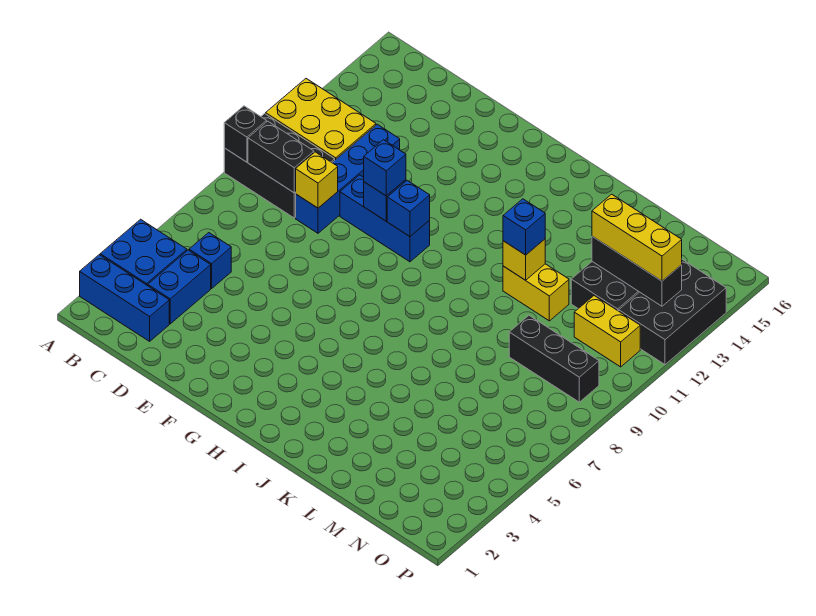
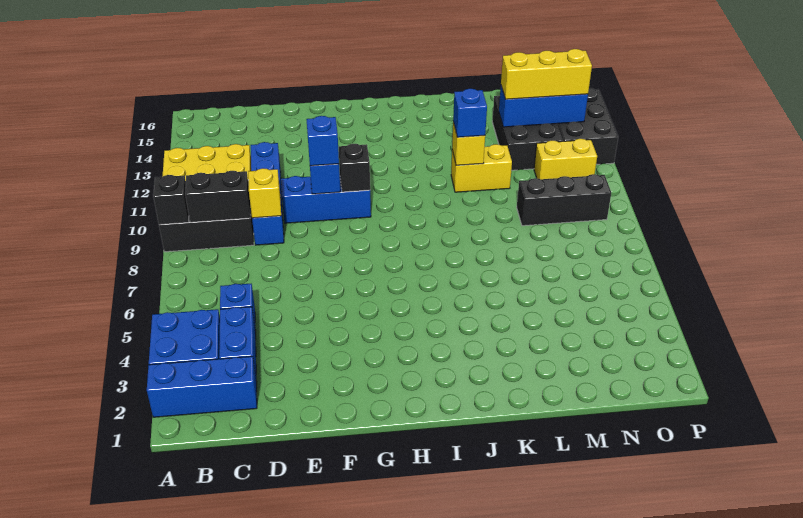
blue brick G10 level 2 -> black brick G10 level 2
black brick M13:O13 level 2 -> blue brick M13:O13 level 2

